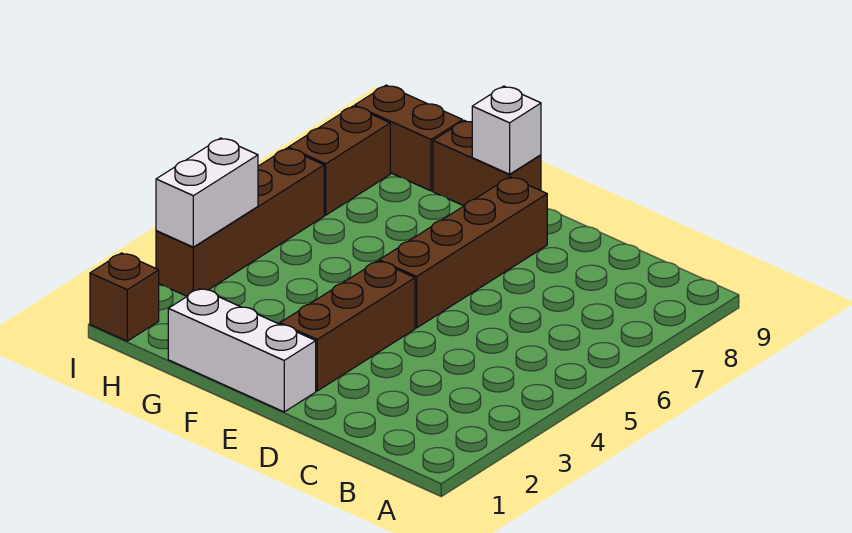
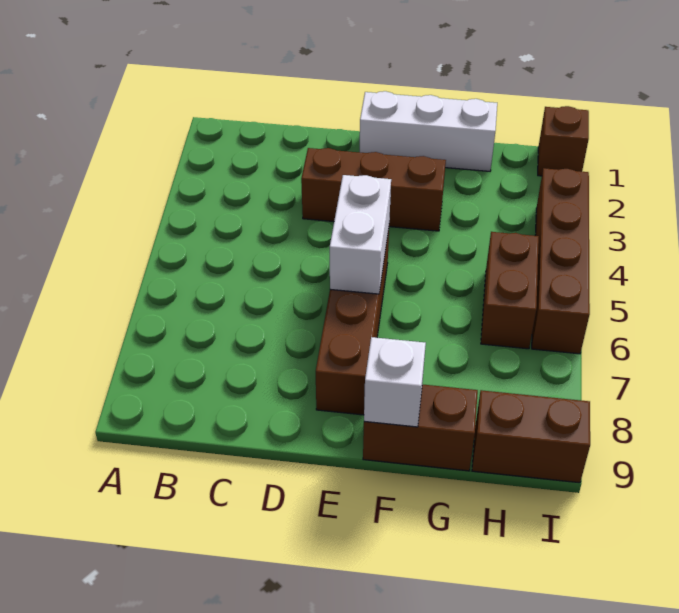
brown brick E2:E4 level 1 -> brown brick D3:F3 level 1
white brick I3:I4 level 2 -> white brick E5:E6 level 2
brown brick I7:I8 level 1 -> brown brick H5:H6 level 1

